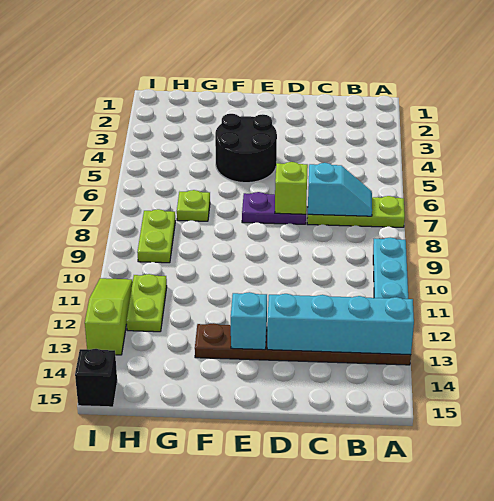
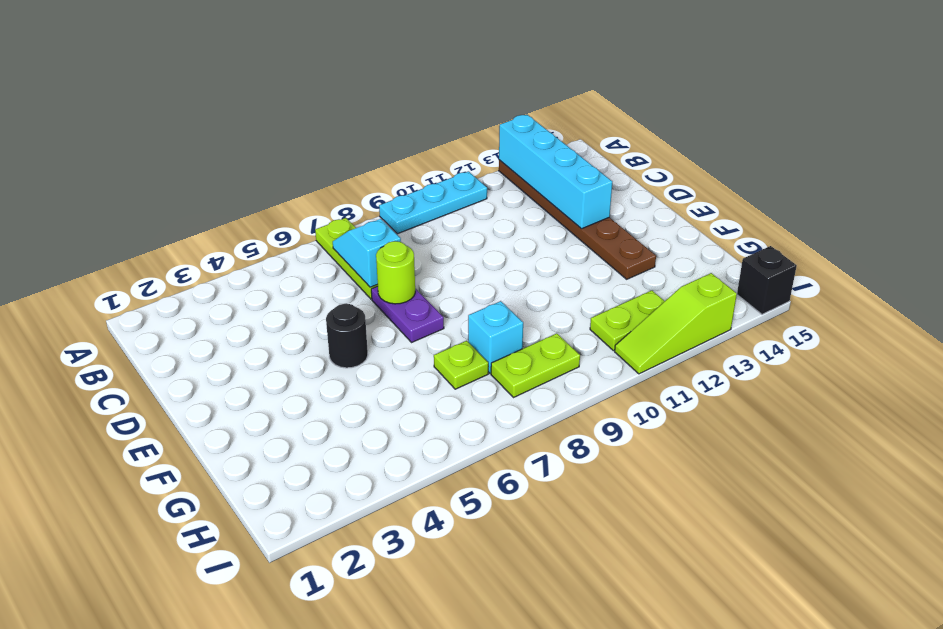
lime brick D7 level 2 -> lime round brick D7 level 2
black round brick E4:F5 level 1 -> black round brick E5 level 1
cyan brick E13 level 2 -> cyan brick G8 level 1

